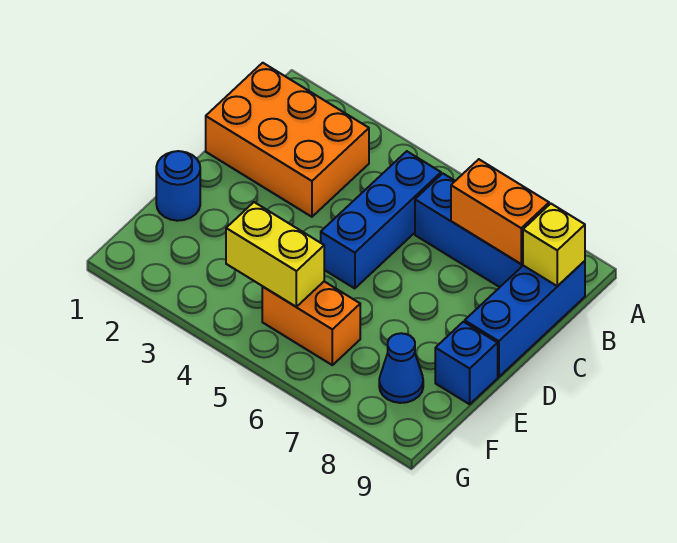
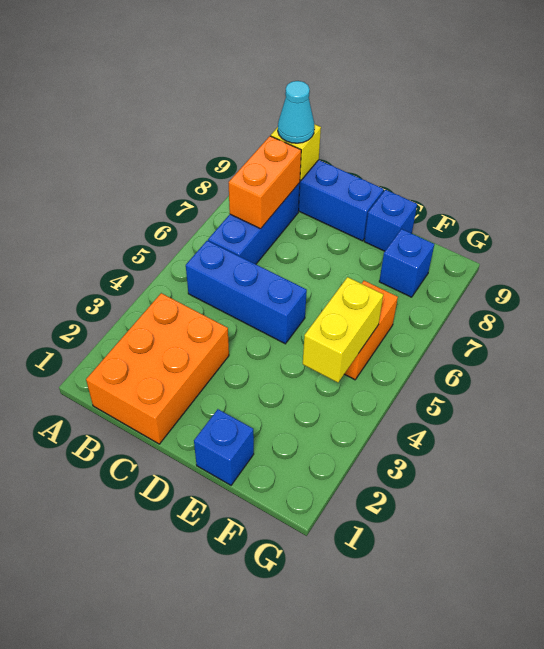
none -> cyan cone B9 level 3
blue round brick E1 level 1 -> blue brick E1 level 1
blue cone F8 level 1 -> blue brick F8 level 1

